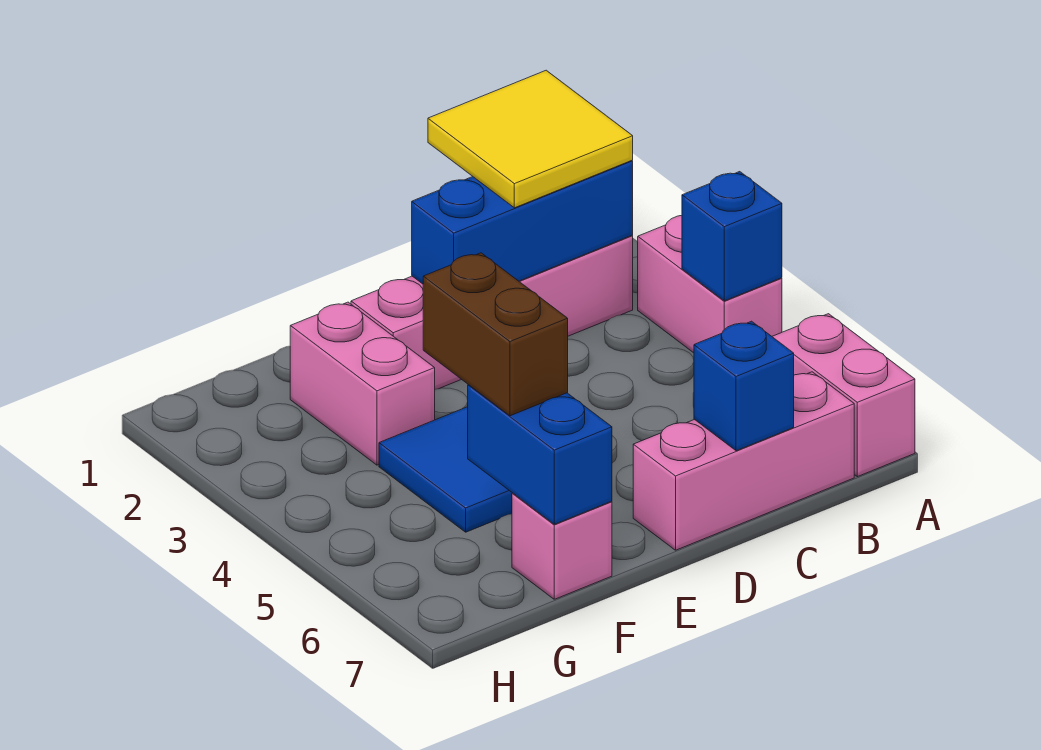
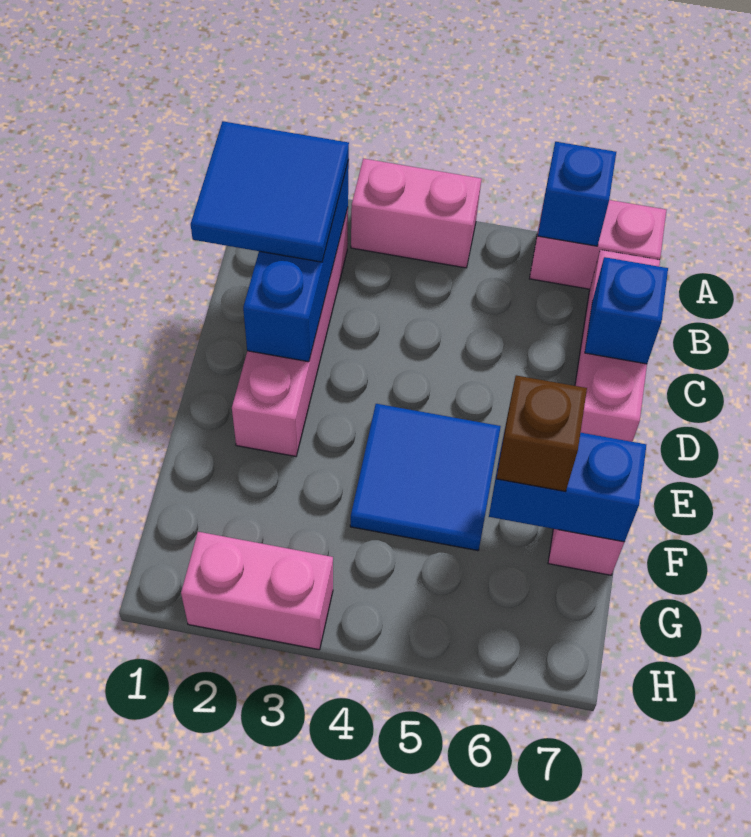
blue brick A4 level 2 -> blue brick A6 level 2
yellow tile B1:C2 level 3 -> blue tile B1:C2 level 3
pink brick F2:F3 level 1 -> pink brick H2:H3 level 1
brown brick F5:F6 level 3 -> brown brick F6 level 3

